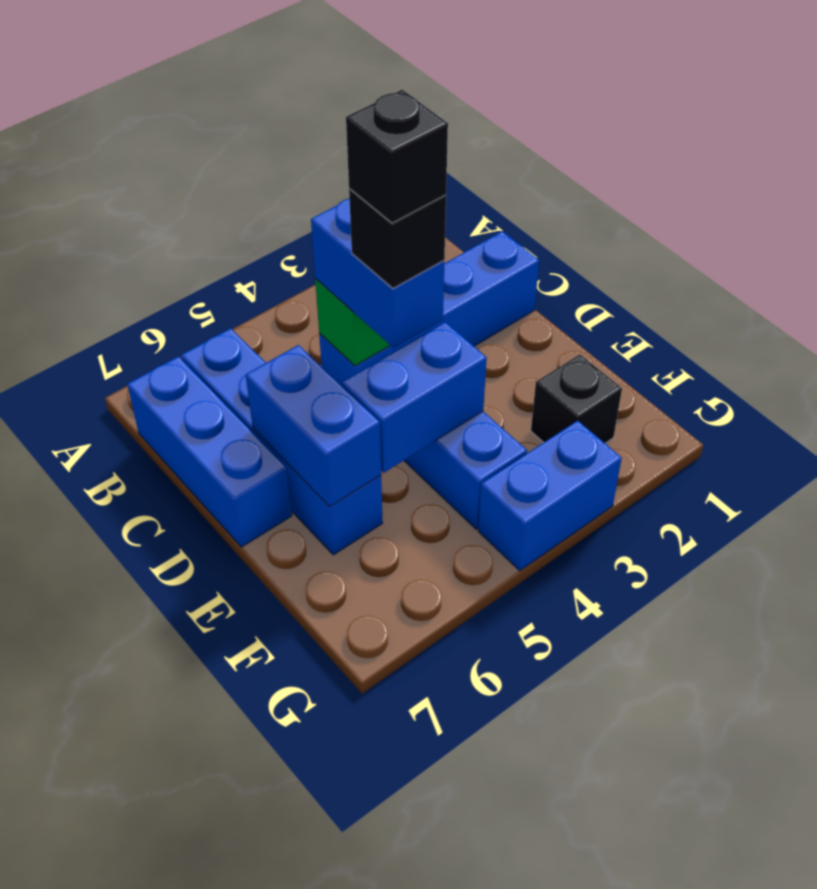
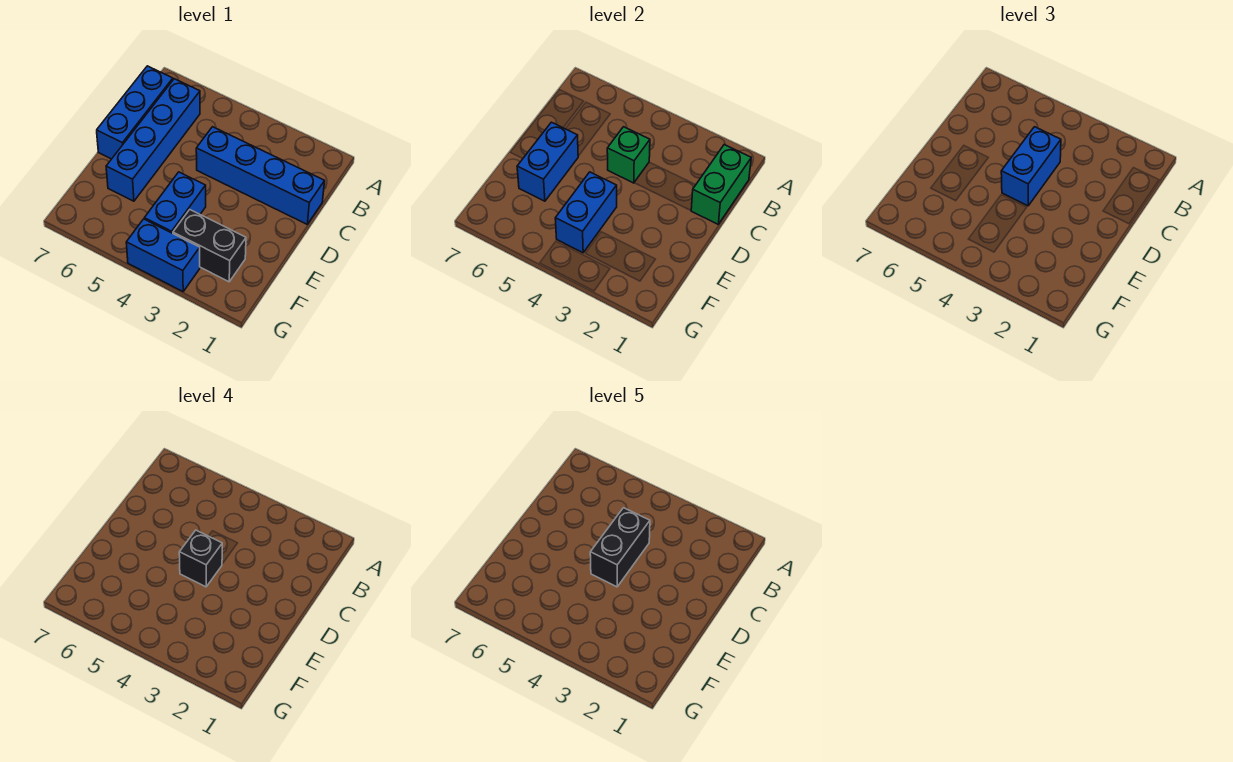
none -> green brick B1:C1 level 2
black brick D4 level 5 -> black brick C4:D4 level 5
blue brick E4:E5 level 2 -> blue brick E4:F4 level 2
black brick F2 level 1 -> black brick F2:F3 level 1

